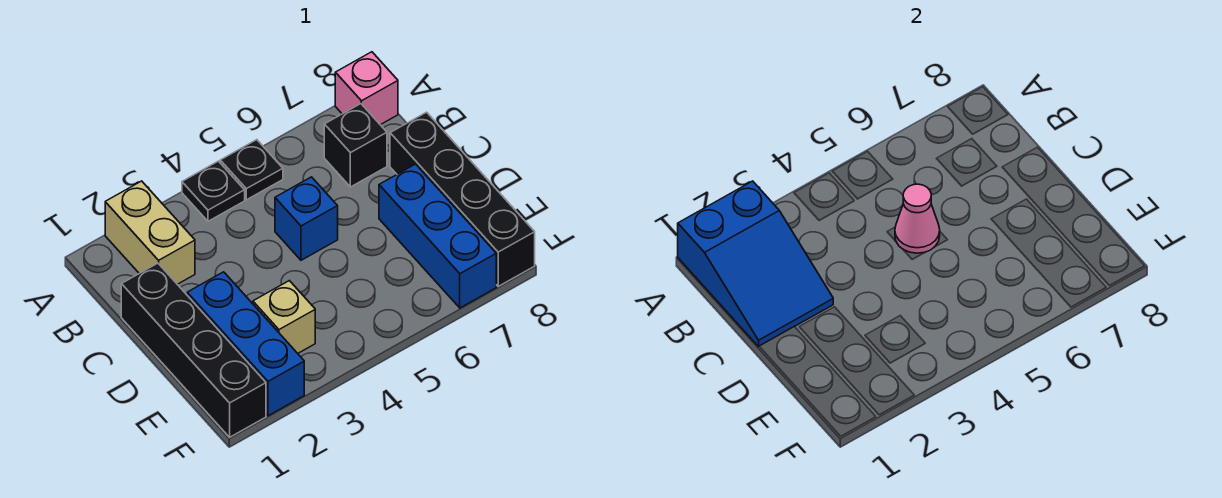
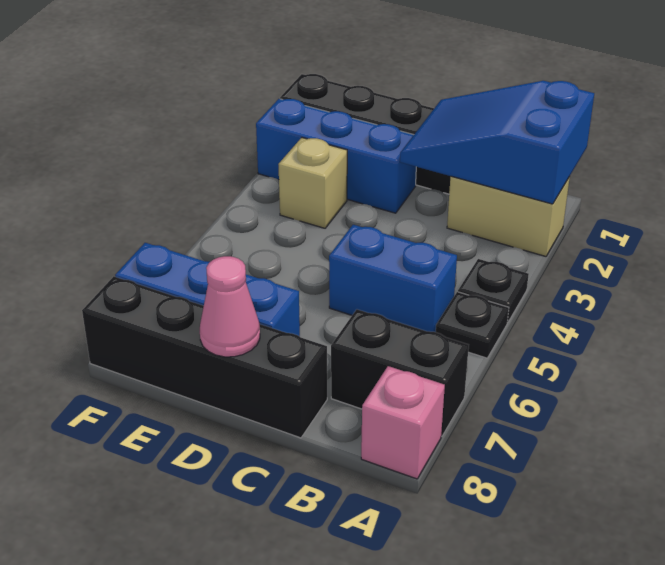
black brick B7 level 1 -> black brick A7:B7 level 1
blue brick C5 level 1 -> blue brick B5:C5 level 1
pink cone C5 level 2 -> pink cone D8 level 2

